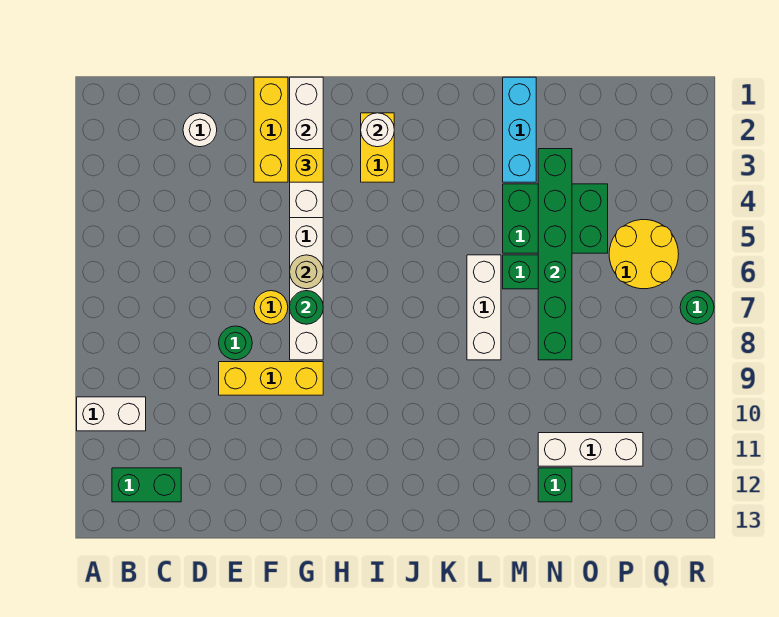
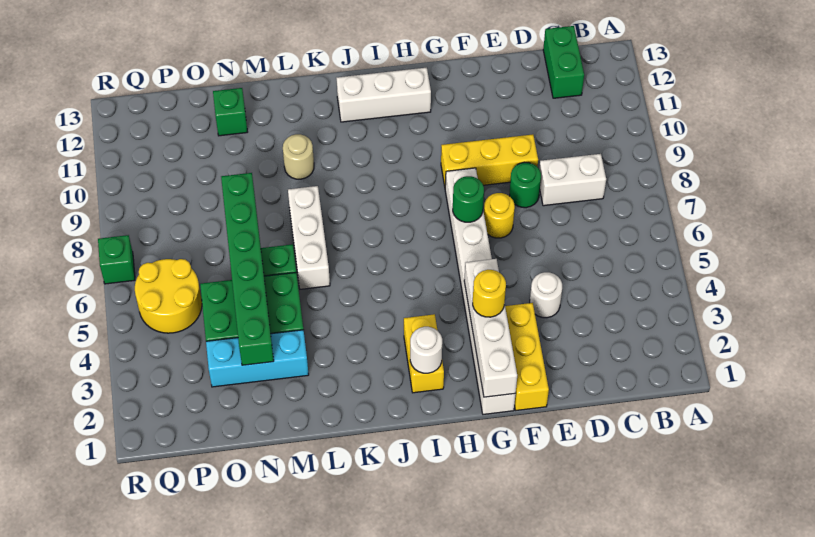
white brick A10:B10 level 1 -> white brick C8:D8 level 1
green brick B12:C12 level 1 -> green brick C12:C13 level 1
white round brick D2 level 1 -> white round brick E4 level 1
yellow brick G3 level 3 -> yellow round brick G3 level 3
tan round brick G6 level 2 -> tan round brick L10 level 1
cyan brick M1:M3 level 1 -> cyan brick M3:O3 level 1
white brick N11:P11 level 1 -> white brick H12:J12 level 1
green round brick R7 level 1 -> green brick R7 level 1

